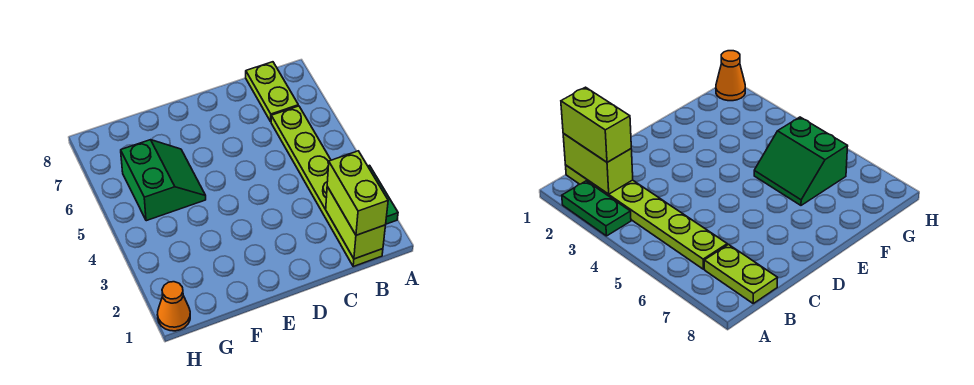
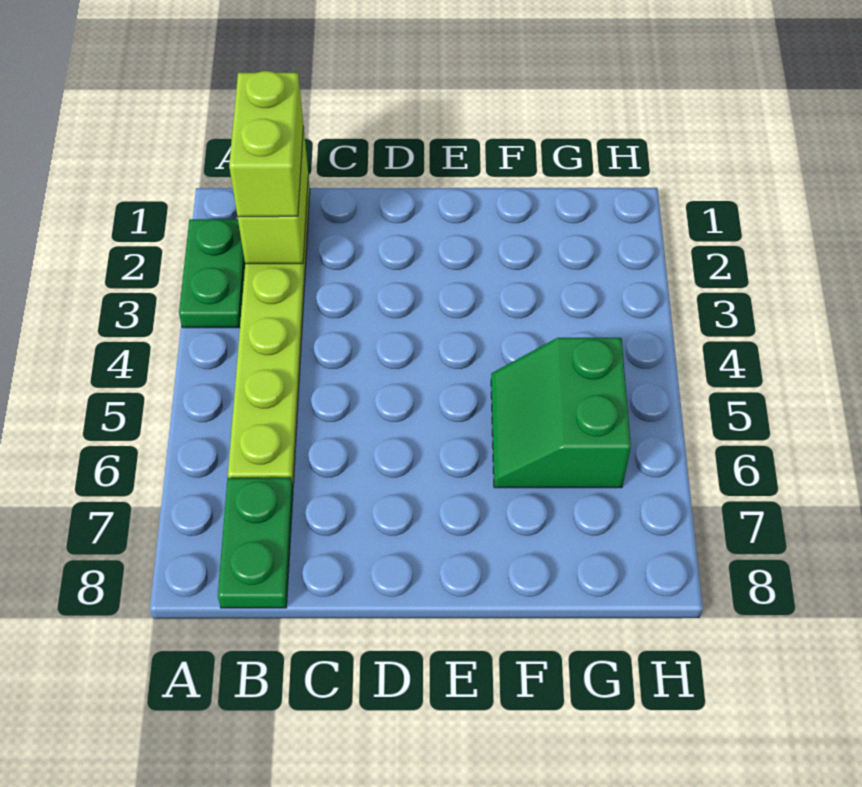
lime plate B7:B8 level 1 -> green plate B7:B8 level 1
orange cone H1 level 1 -> none

